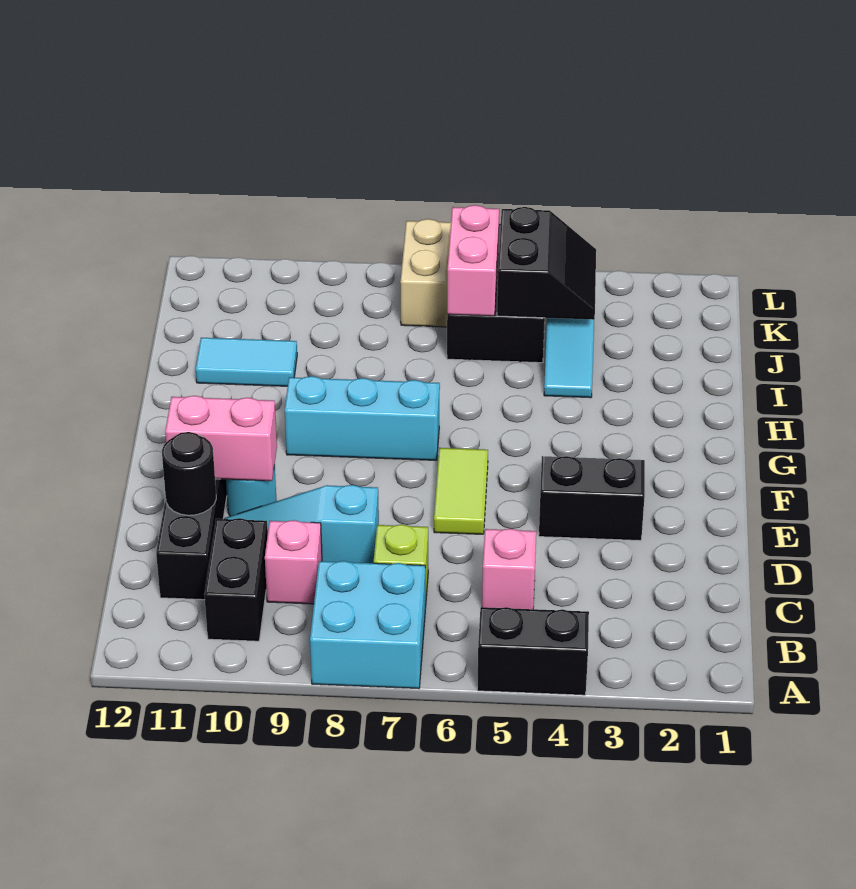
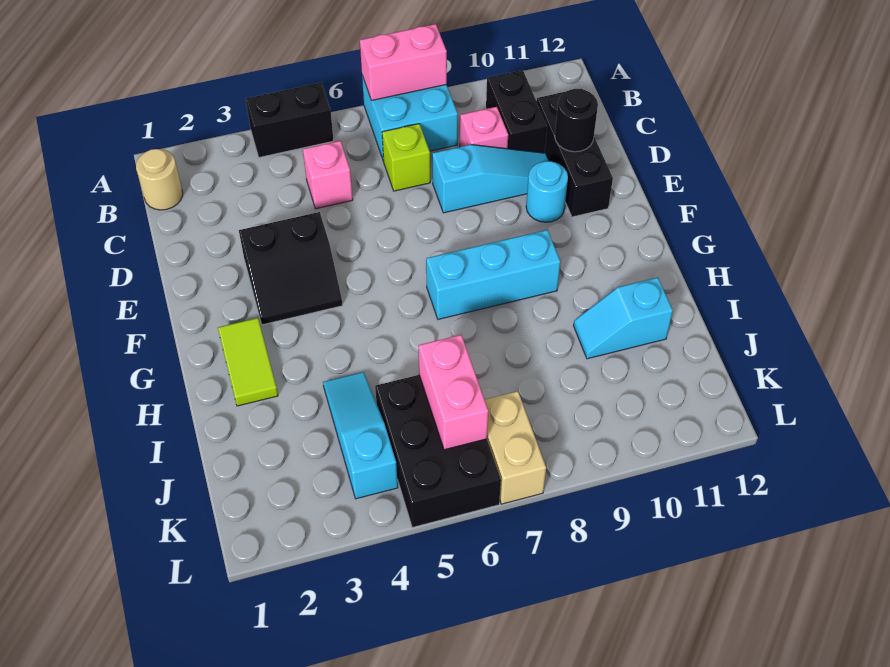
none -> tan round brick B1 level 1
lime tile E6:F6 level 1 -> lime tile G2:H2 level 1
pink brick E10:E11 level 2 -> pink brick A7:A8 level 2
cyan tile I10:I11 level 1 -> cyan slope I10:I11 level 1 top 11
black slope J4:K5 level 2 top 5 -> none

